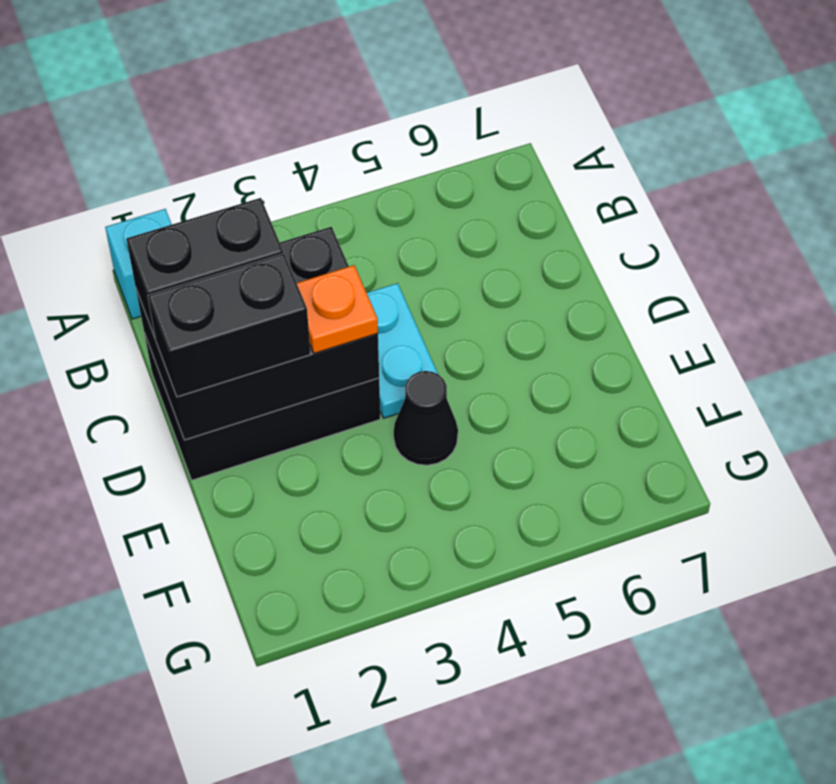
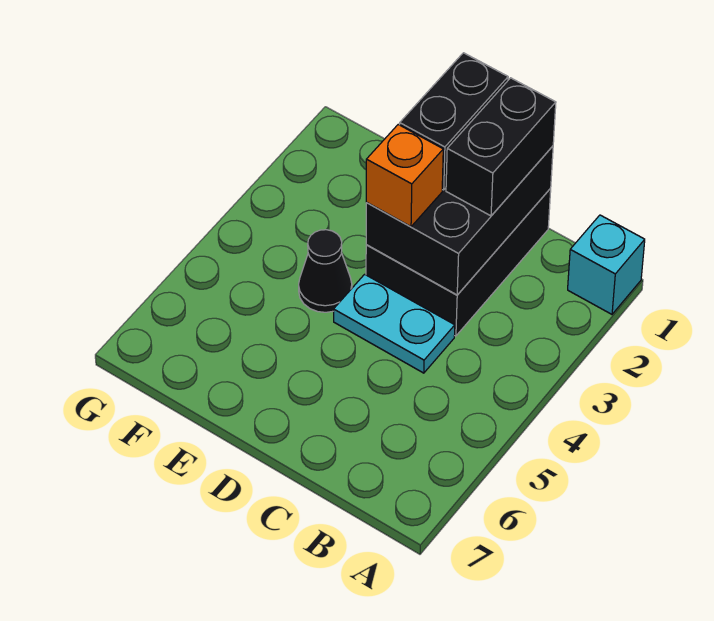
orange plate D3 level 3 -> orange brick D3 level 3

